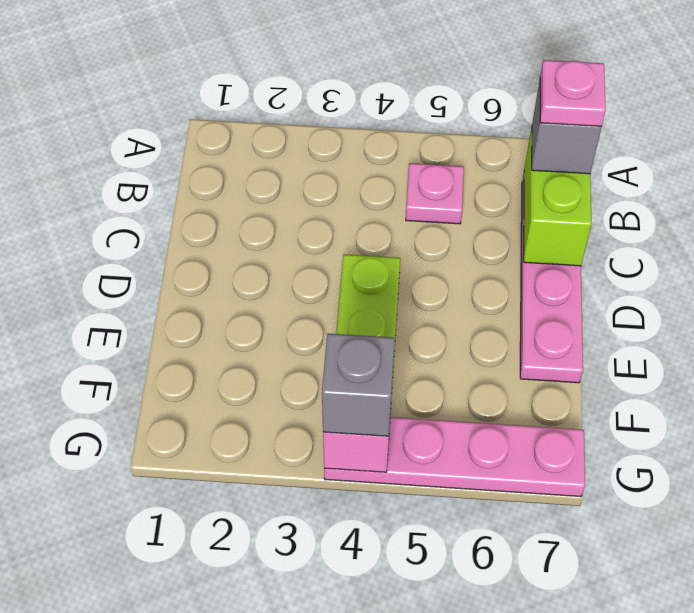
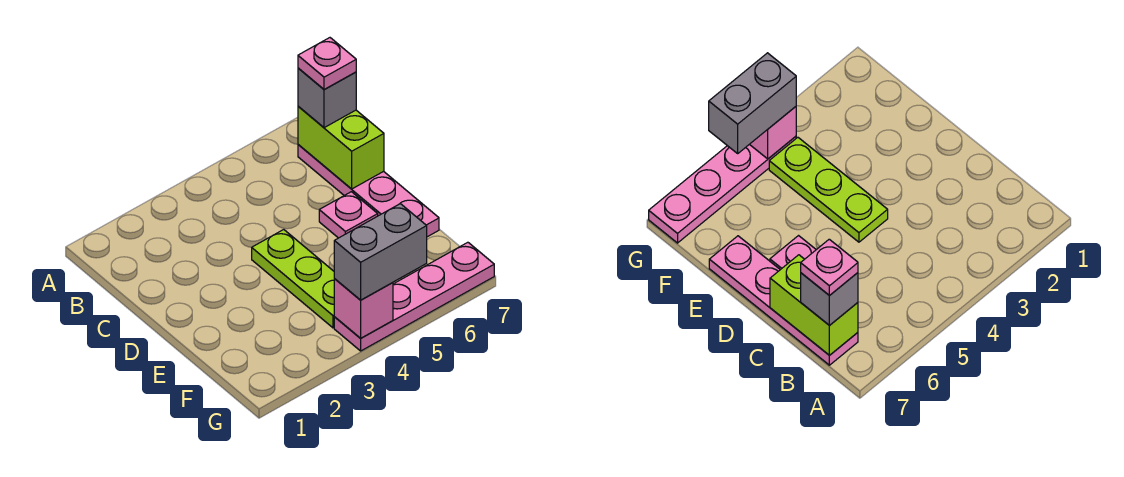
pink plate B5 level 1 -> pink plate D6 level 1
grey brick G4 level 3 -> grey brick G4:G5 level 3

